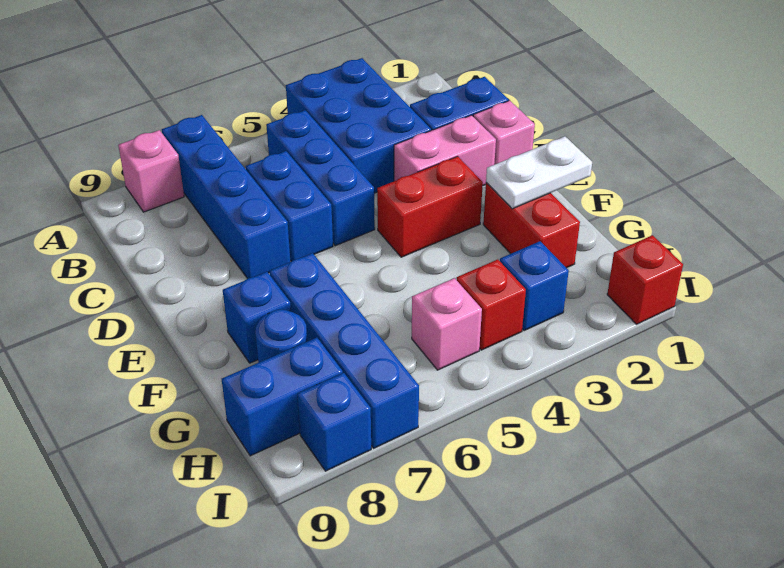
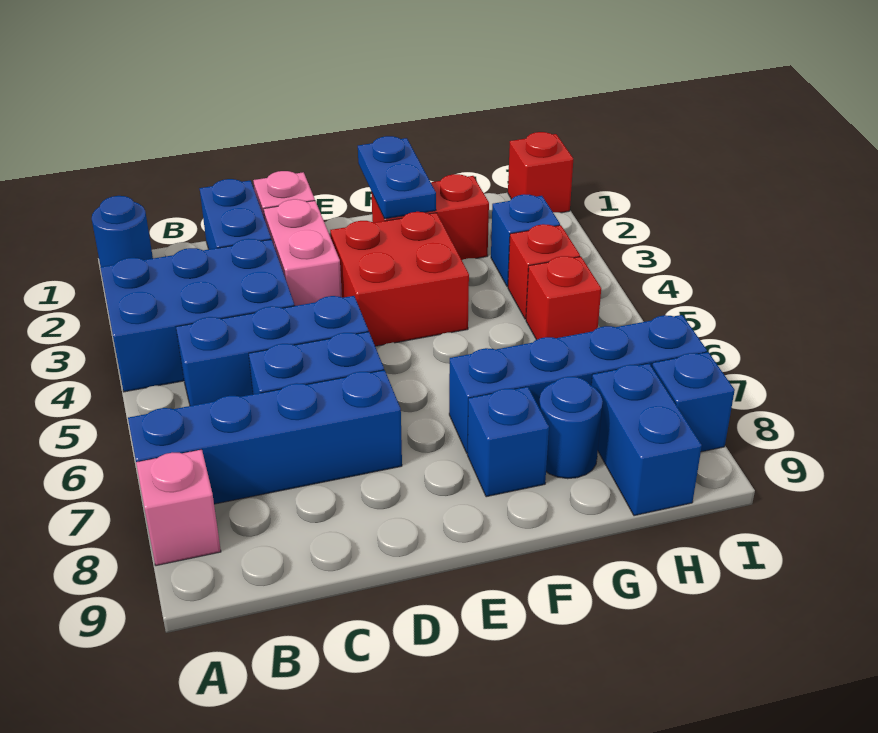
none -> blue round brick A1 level 1
red brick E3:E4 level 1 -> red brick E3:F4 level 1
white plate F1:F2 level 2 -> blue plate F1:F2 level 2
pink brick H5 level 1 -> red brick H5 level 1

